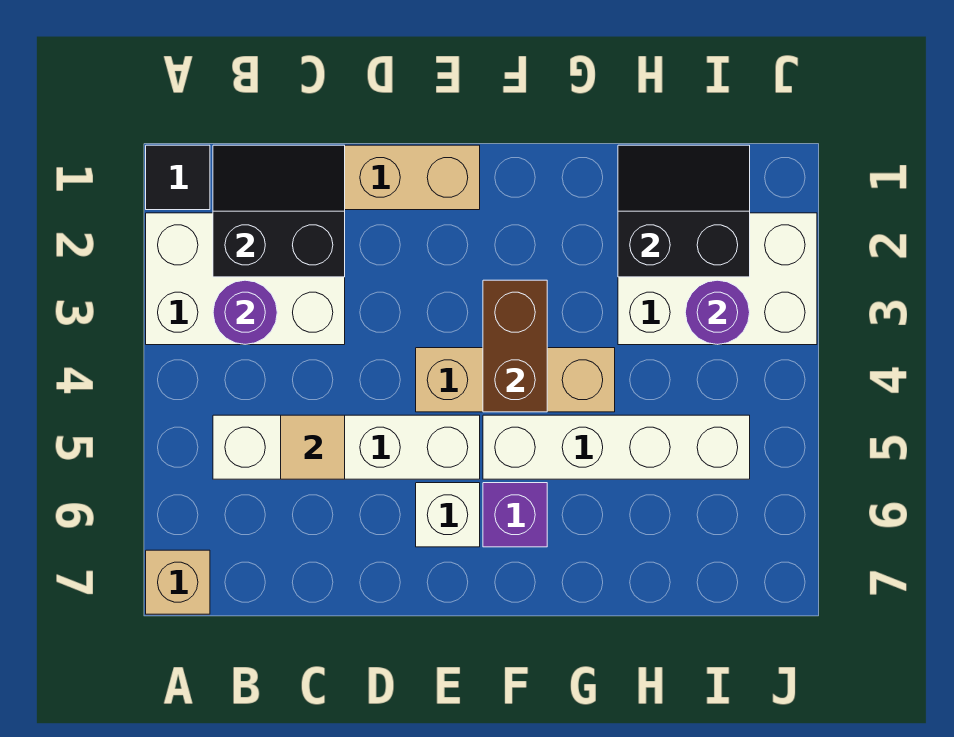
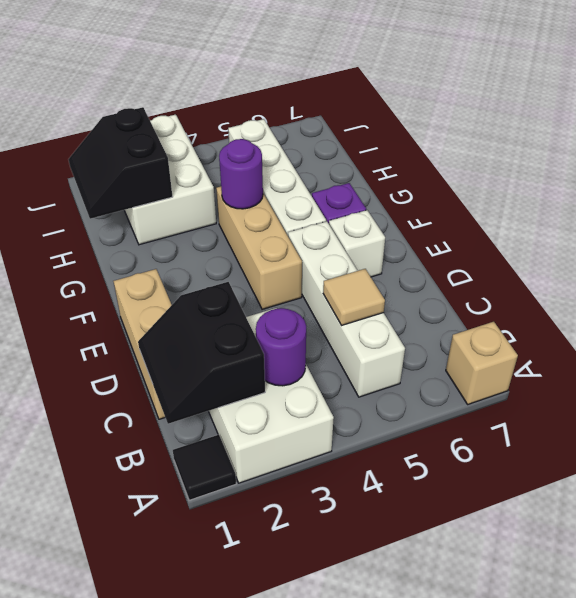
brown brick F3:F4 level 2 -> none
purple round brick I3 level 2 -> purple round brick G4 level 2

